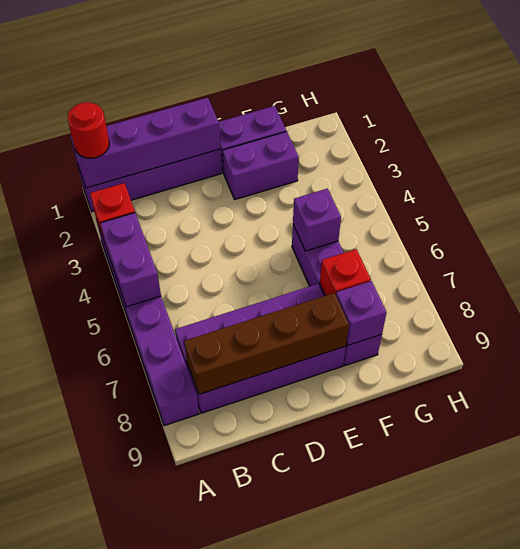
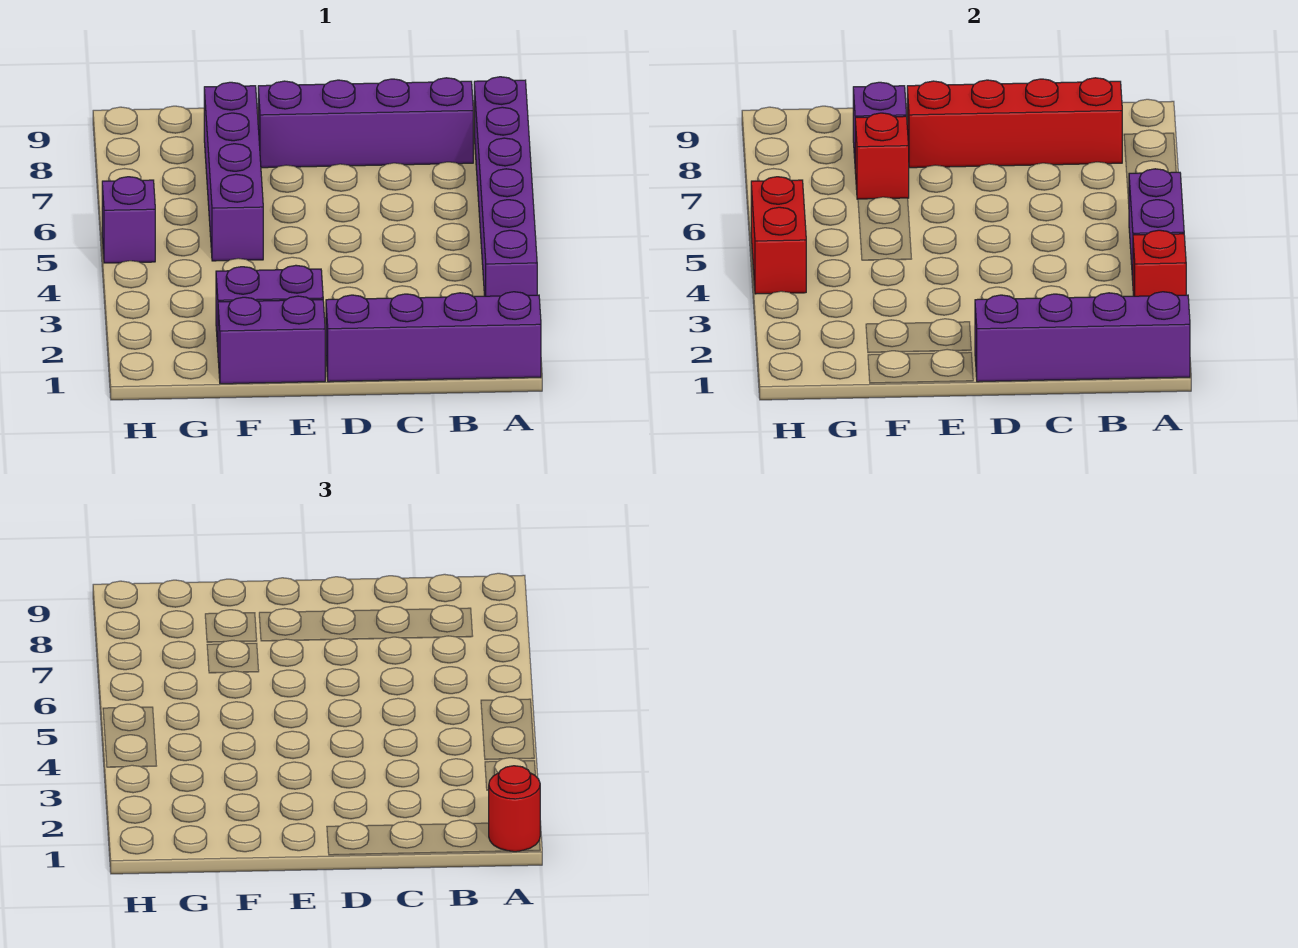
purple brick B7:E8 level 1 -> purple brick B8:E8 level 1
brown brick B8:E8 level 2 -> red brick B8:E8 level 2
purple brick F5 level 2 -> purple brick H5 level 1
none -> red brick H4:H5 level 2

